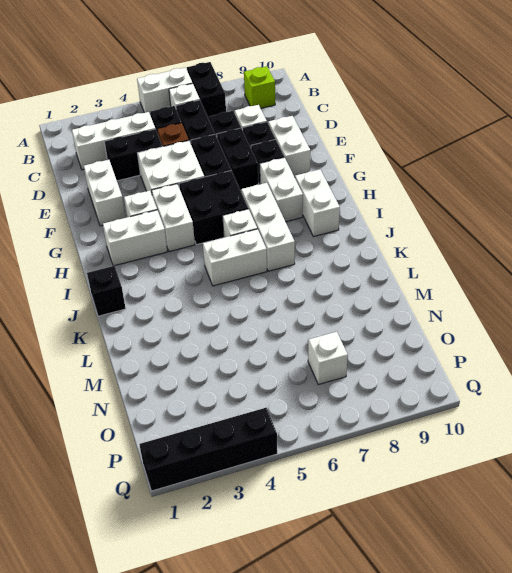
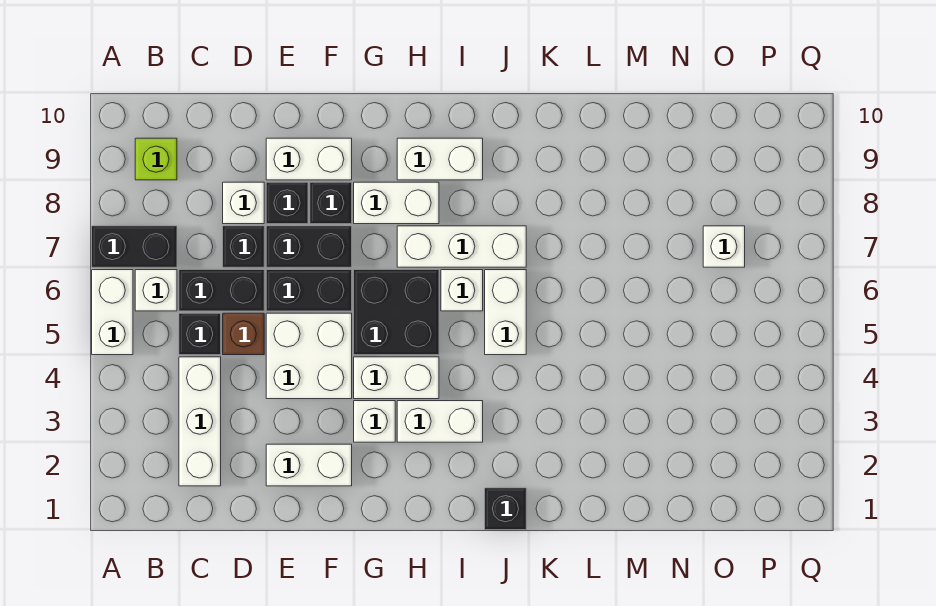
black brick D3:D4 level 1 -> none
white brick H2:H3 level 1 -> white brick H3:I3 level 1
black brick Q1:Q4 level 1 -> none

